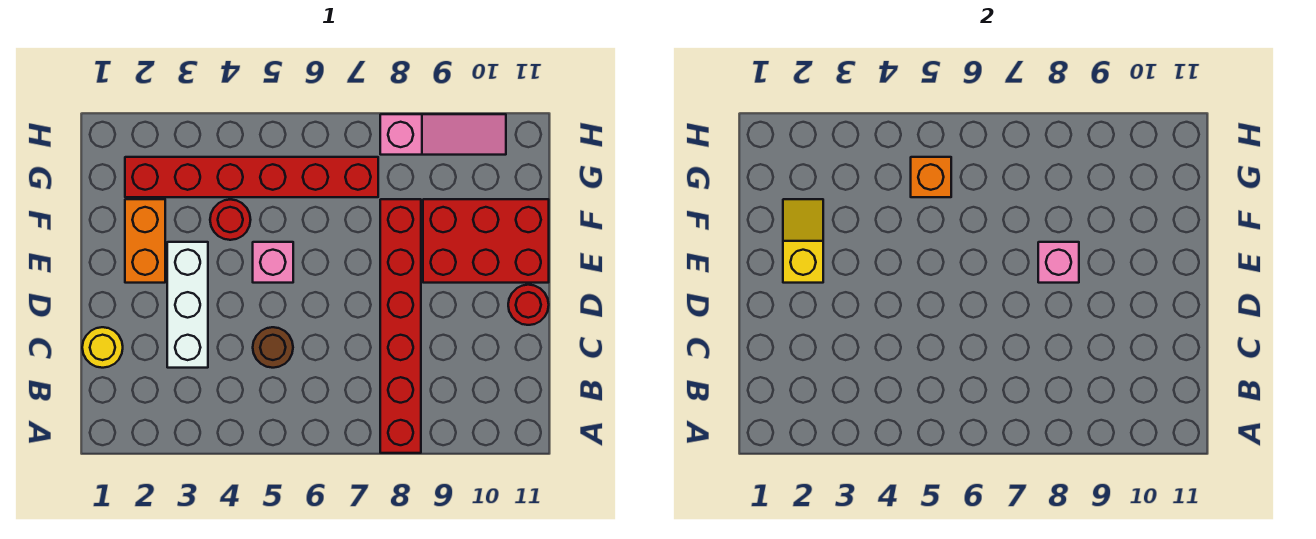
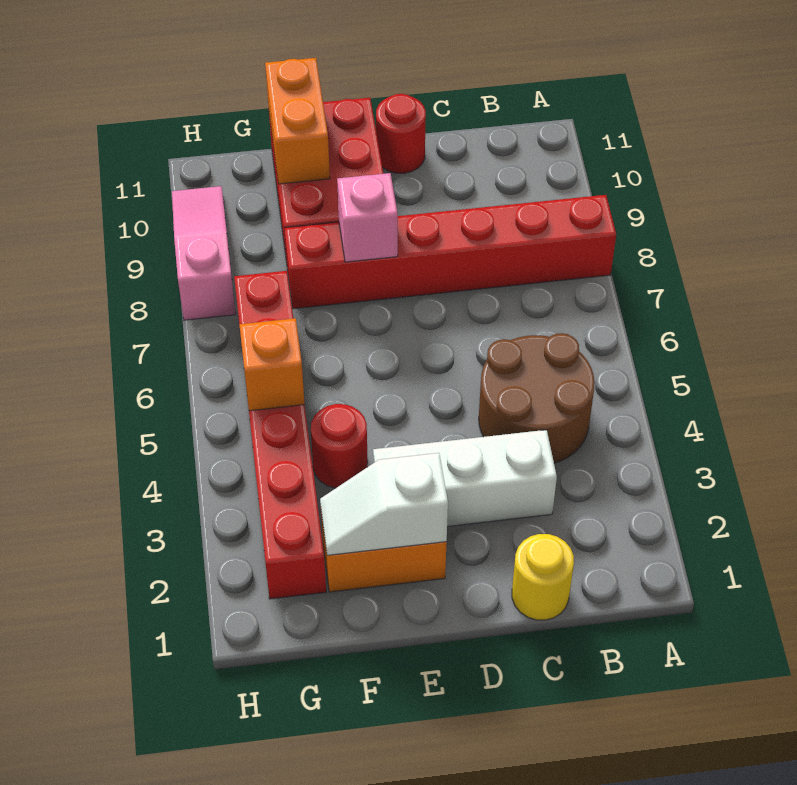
brown round brick C5 level 1 -> brown round brick B4:C5 level 1
yellow slope E2:F2 level 2 top E -> white slope E2:F2 level 2 top E
pink brick E5 level 1 -> none
none -> orange brick F10:F11 level 2

